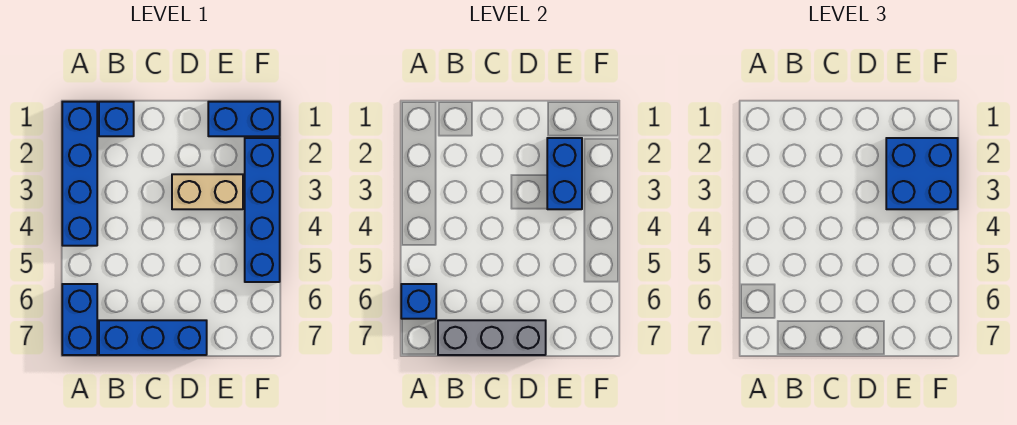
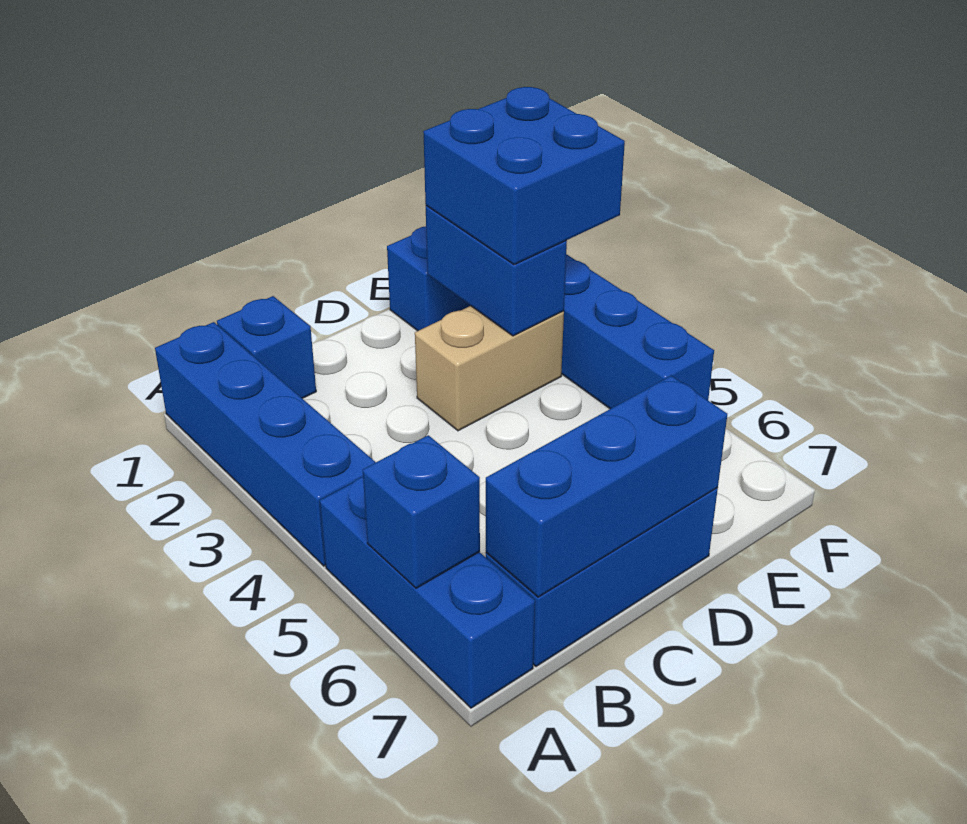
blue brick A6:A7 level 1 -> blue brick A5:A7 level 1
grey brick B7:D7 level 2 -> blue brick B7:D7 level 2

